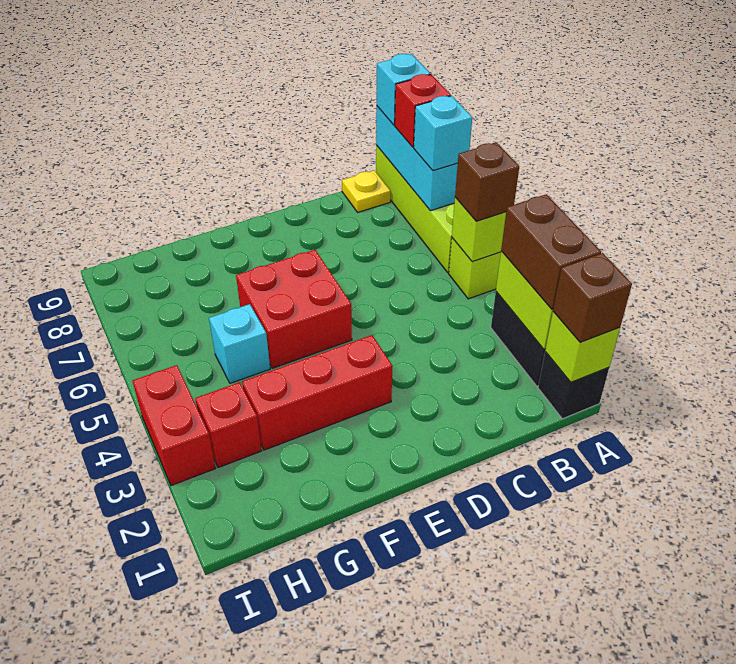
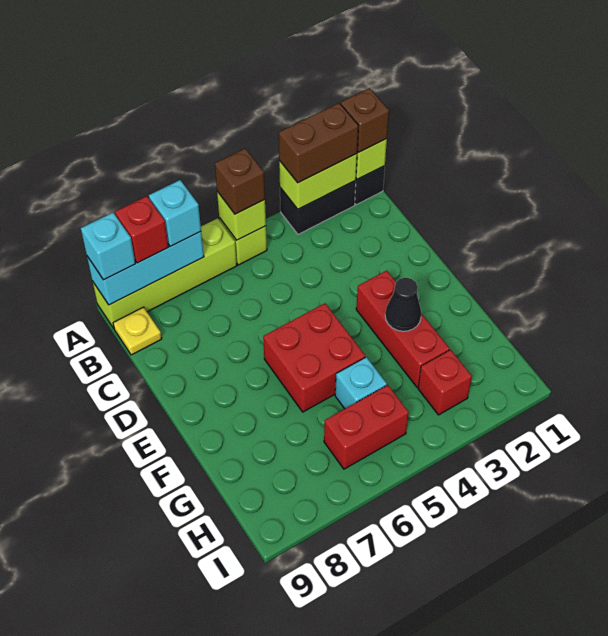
none -> black cone F3 level 2
red brick I3:I4 level 1 -> red brick H5:H6 level 1

